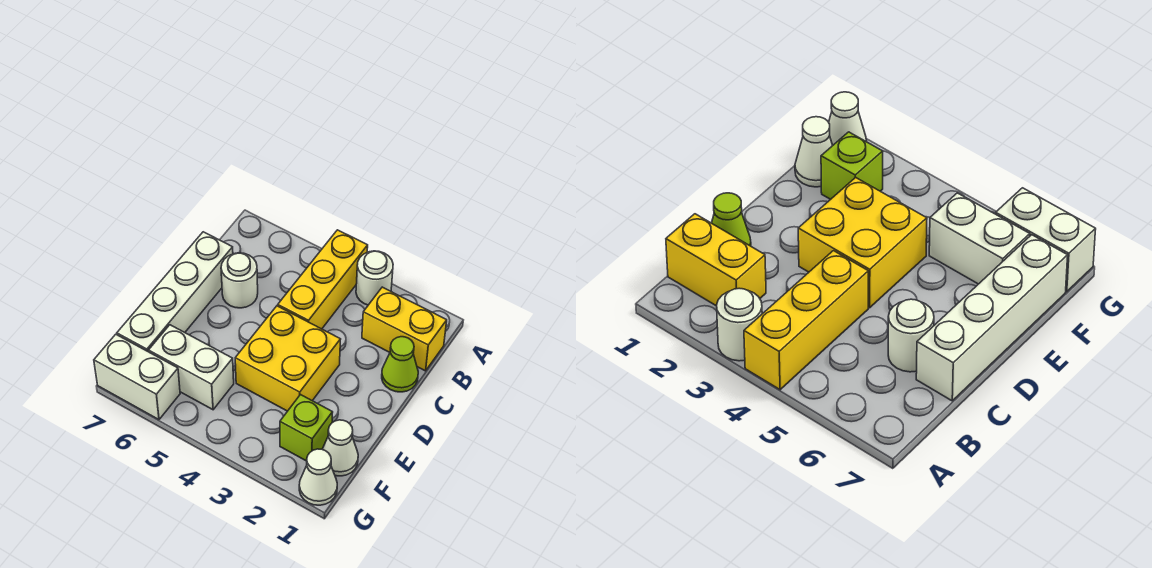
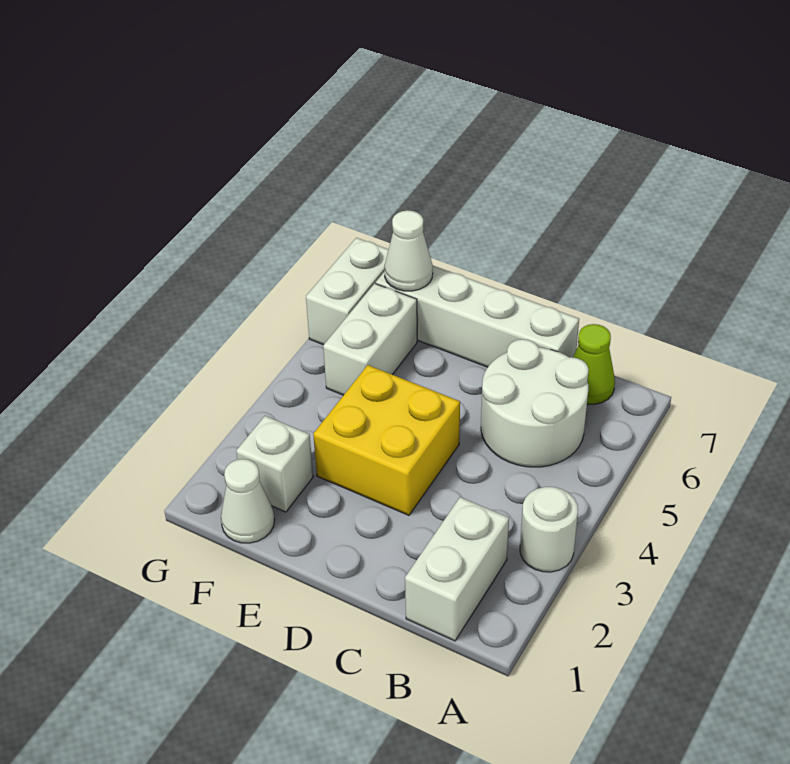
yellow brick A4:C4 level 1 -> none
yellow brick B1:B2 level 1 -> white brick B1:B2 level 1
lime cone C1 level 1 -> lime cone B7 level 1
white round brick C6 level 1 -> white round brick B5:C6 level 1
lime brick F2 level 1 -> white brick F2 level 1
white cone G1 level 1 -> white cone F7 level 2

